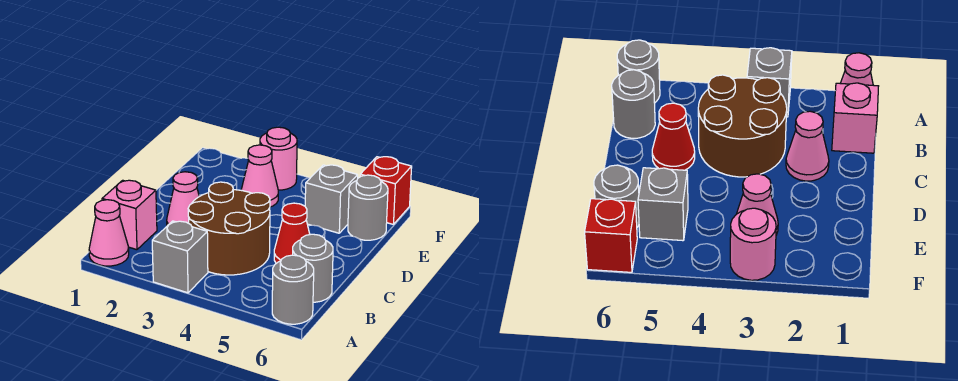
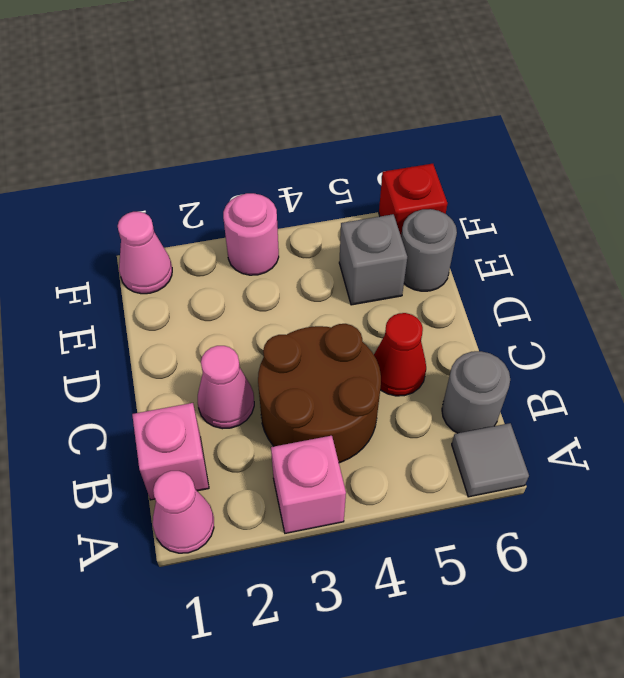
grey brick A3 level 1 -> pink brick A3 level 1
grey round brick A6 level 1 -> grey tile A6 level 1
pink cone E3 level 1 -> pink cone F1 level 1

